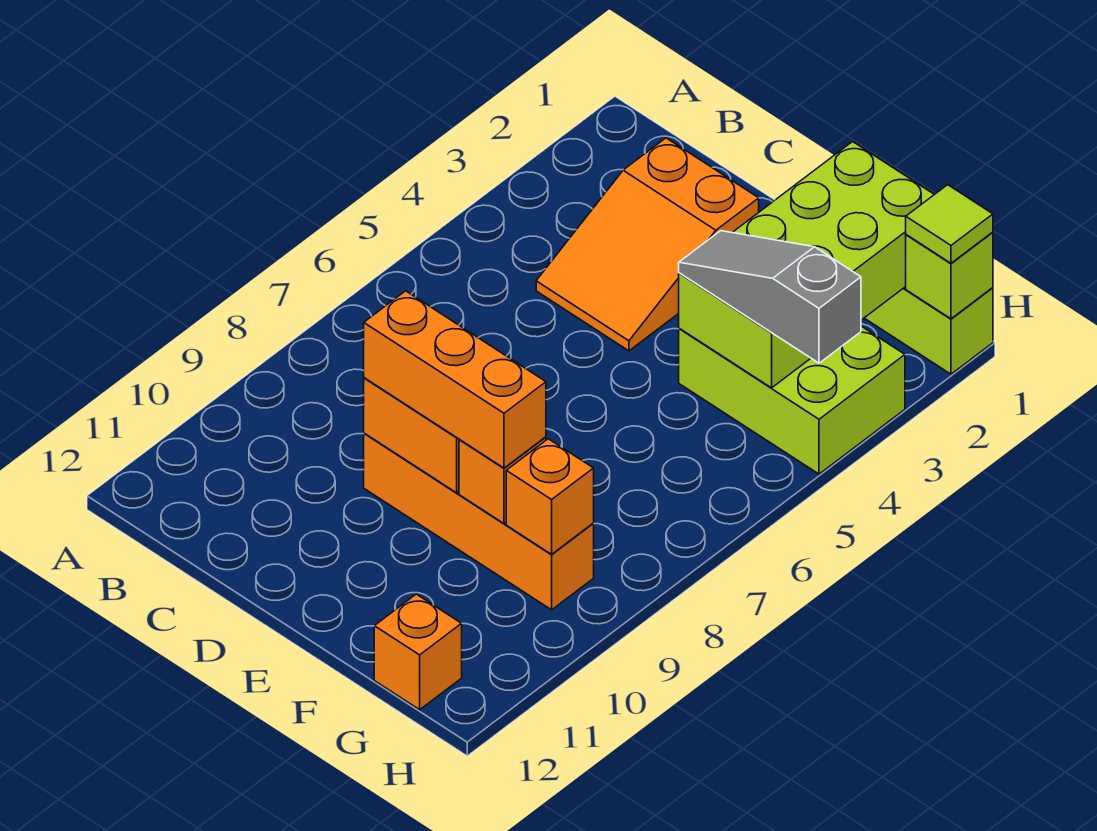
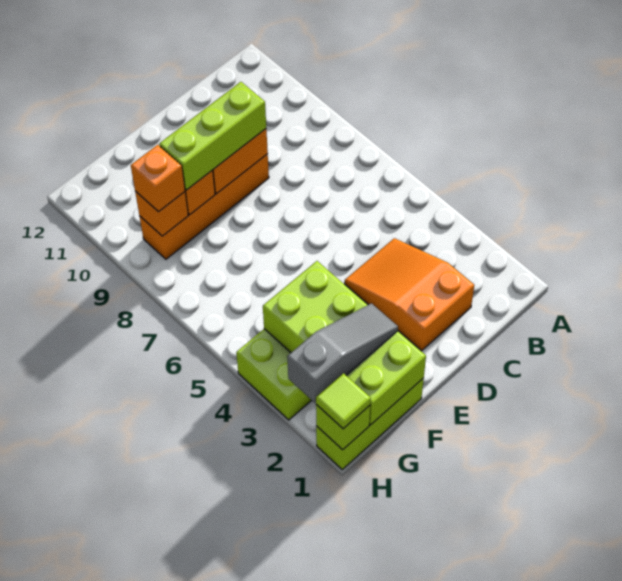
orange brick D9:F9 level 3 -> lime brick D9:F9 level 3
grey slope F4:H4 level 3 top H -> grey slope F2:H2 level 3 top H
orange brick G12 level 1 -> orange brick G9 level 3

